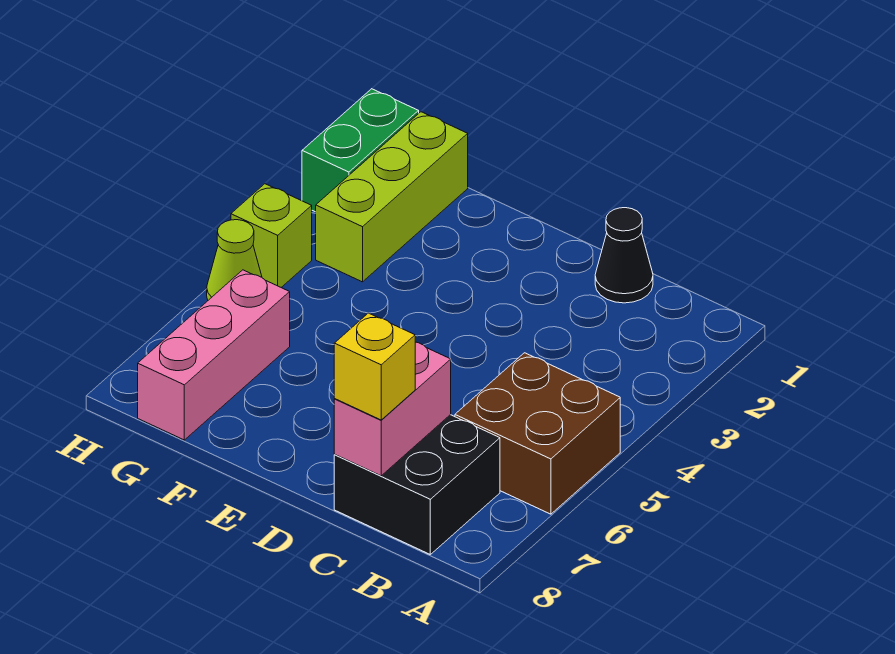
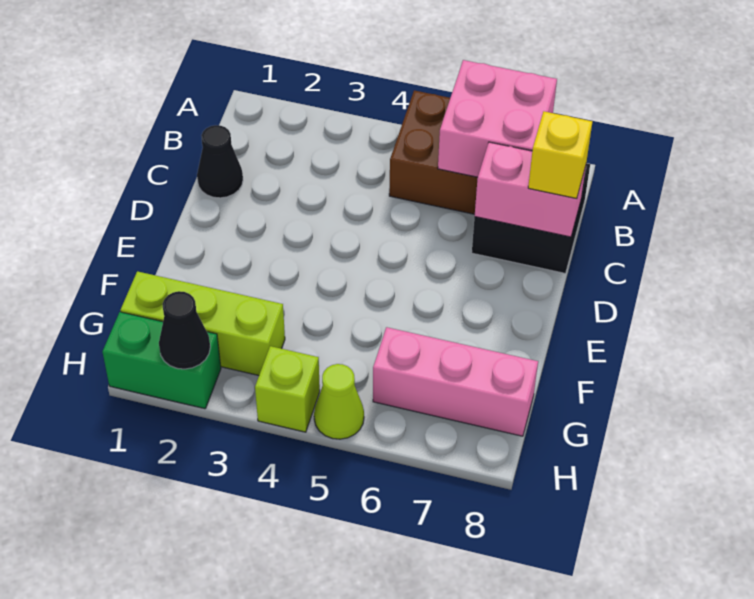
none -> pink brick A6:B7 level 2
none -> black cone H2 level 2

